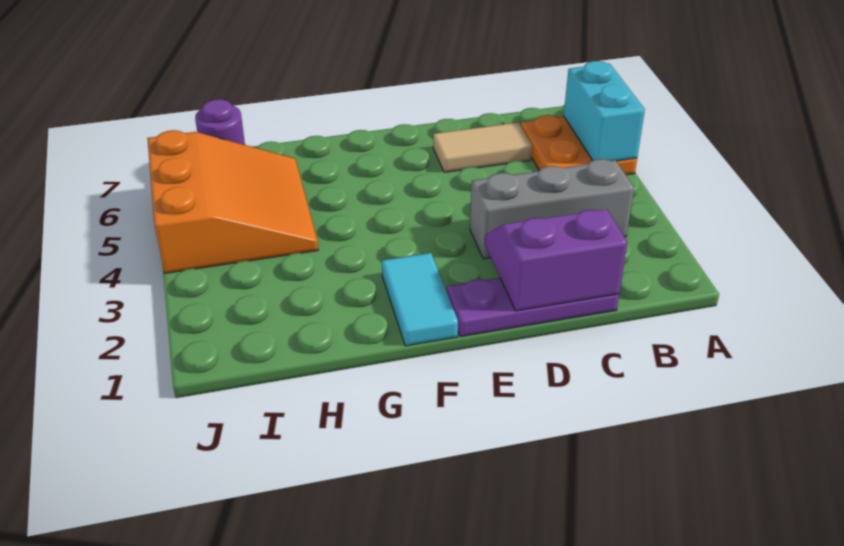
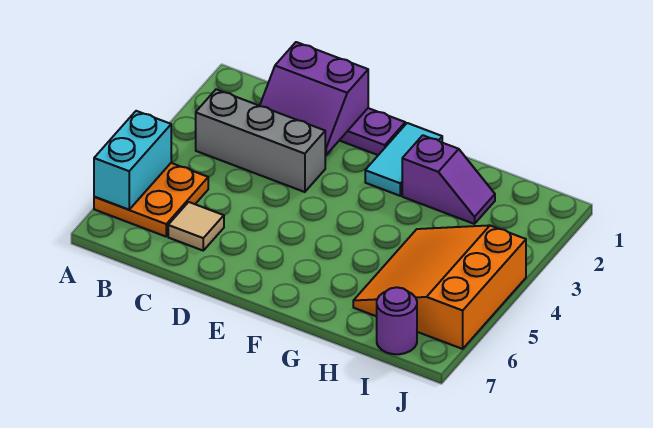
tan tile C6:D6 level 1 -> tan tile C6 level 1
none -> purple slope G2:H2 level 1 top G

